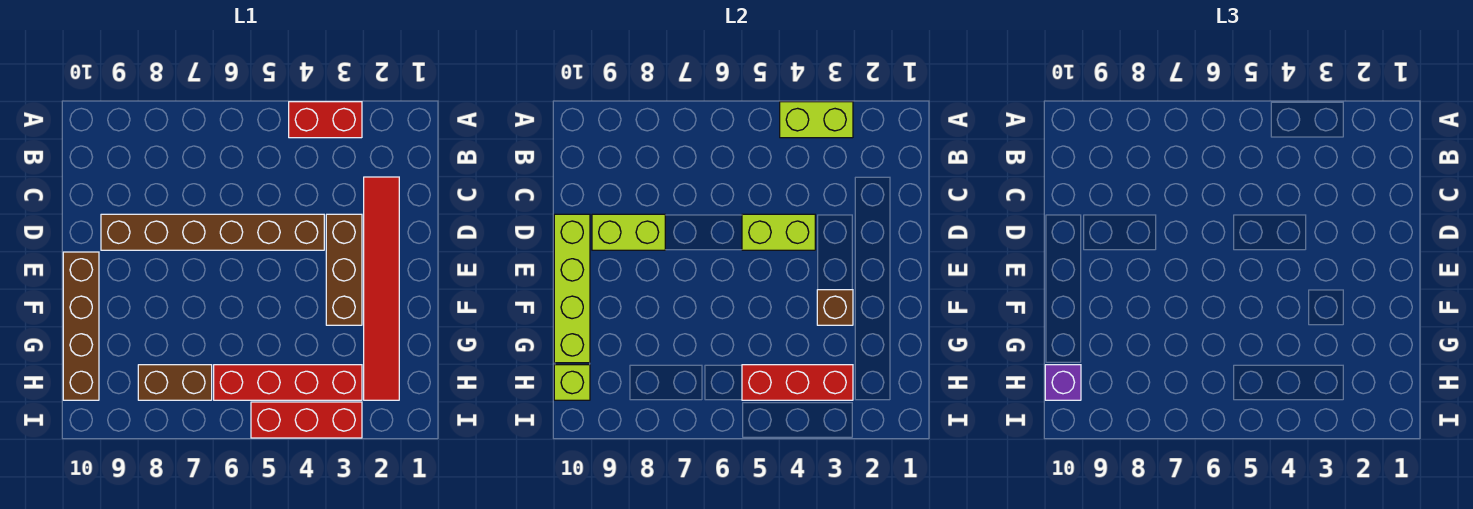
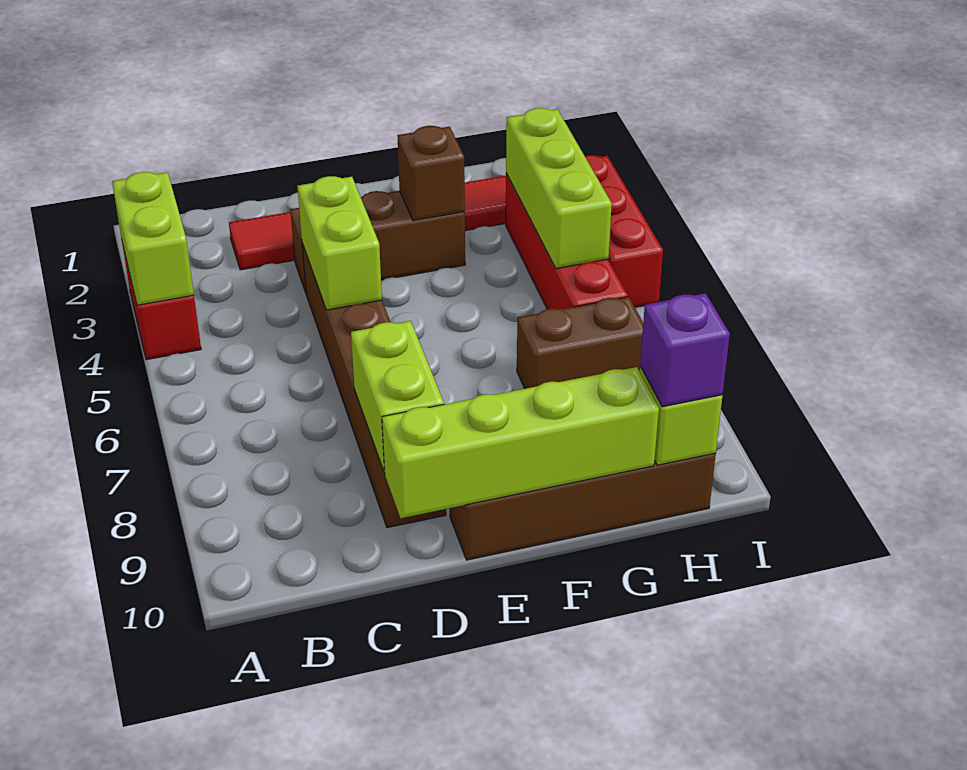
red brick H3:H5 level 2 -> lime brick H3:H5 level 2
brown brick H7:H8 level 1 -> brown brick G7:H7 level 1

